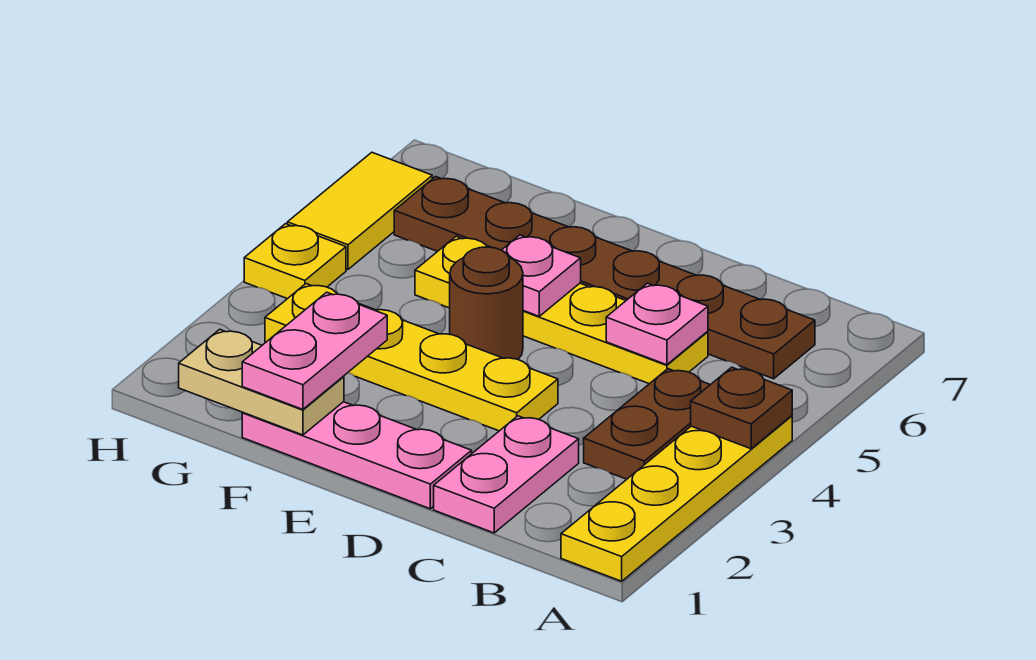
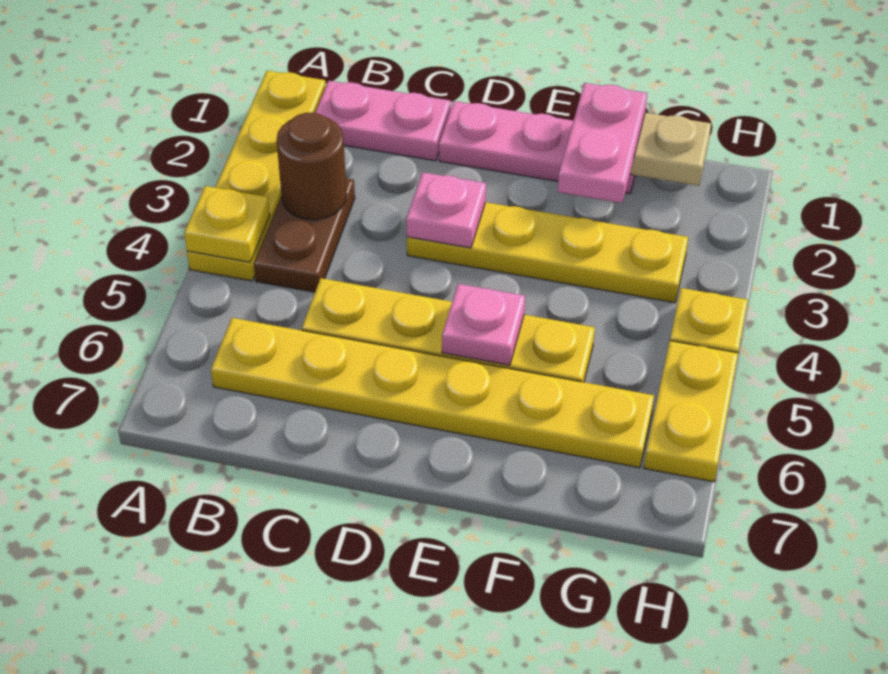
brown plate A4 level 2 -> yellow plate A4 level 2
brown plate B6:G6 level 1 -> yellow plate B6:G6 level 1
pink plate C1:C2 level 1 -> pink plate B1:C1 level 1
pink plate C5 level 2 -> pink plate D3 level 2
brown round brick E4 level 1 -> brown round brick B3 level 2
yellow tile H5:H6 level 1 -> yellow plate H5:H6 level 1

